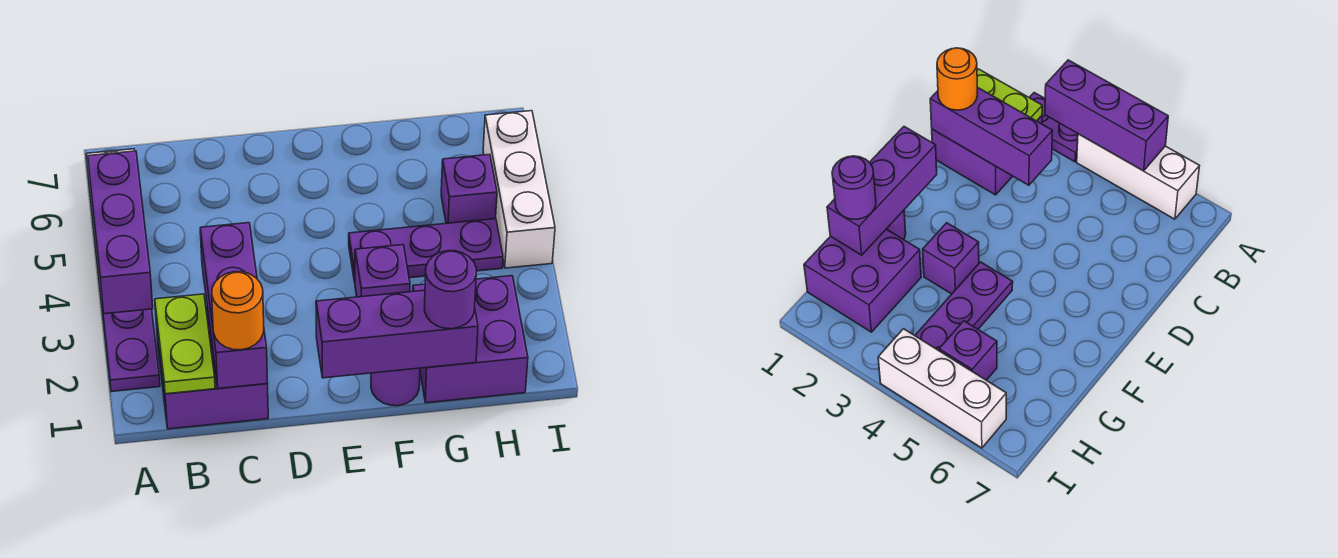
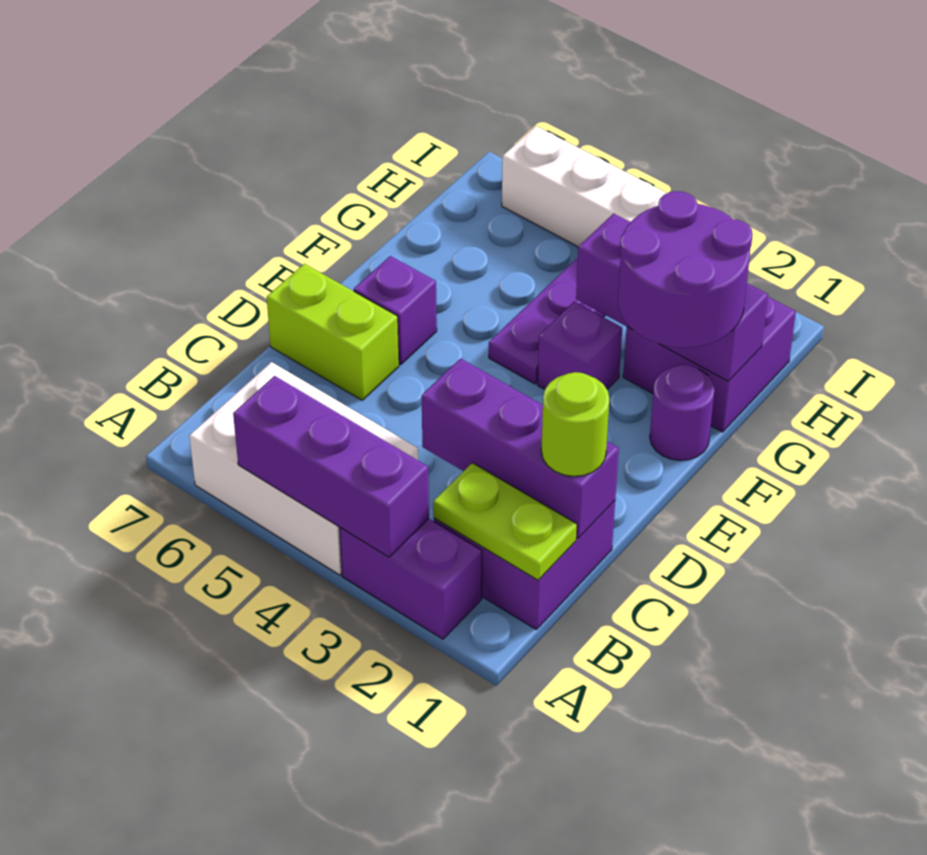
purple plate A2:A3 level 1 -> purple brick A2:A3 level 1
white brick A4:A6 level 1 -> white brick A4:B6 level 1
orange round brick C1 level 3 -> lime round brick C1 level 3
none -> lime brick D6:D7 level 1
purple brick E1:G1 level 2 -> purple brick G1:G3 level 2
purple round brick G1 level 3 -> purple round brick F1:G2 level 3
purple brick H5 level 1 -> purple brick E6 level 1

